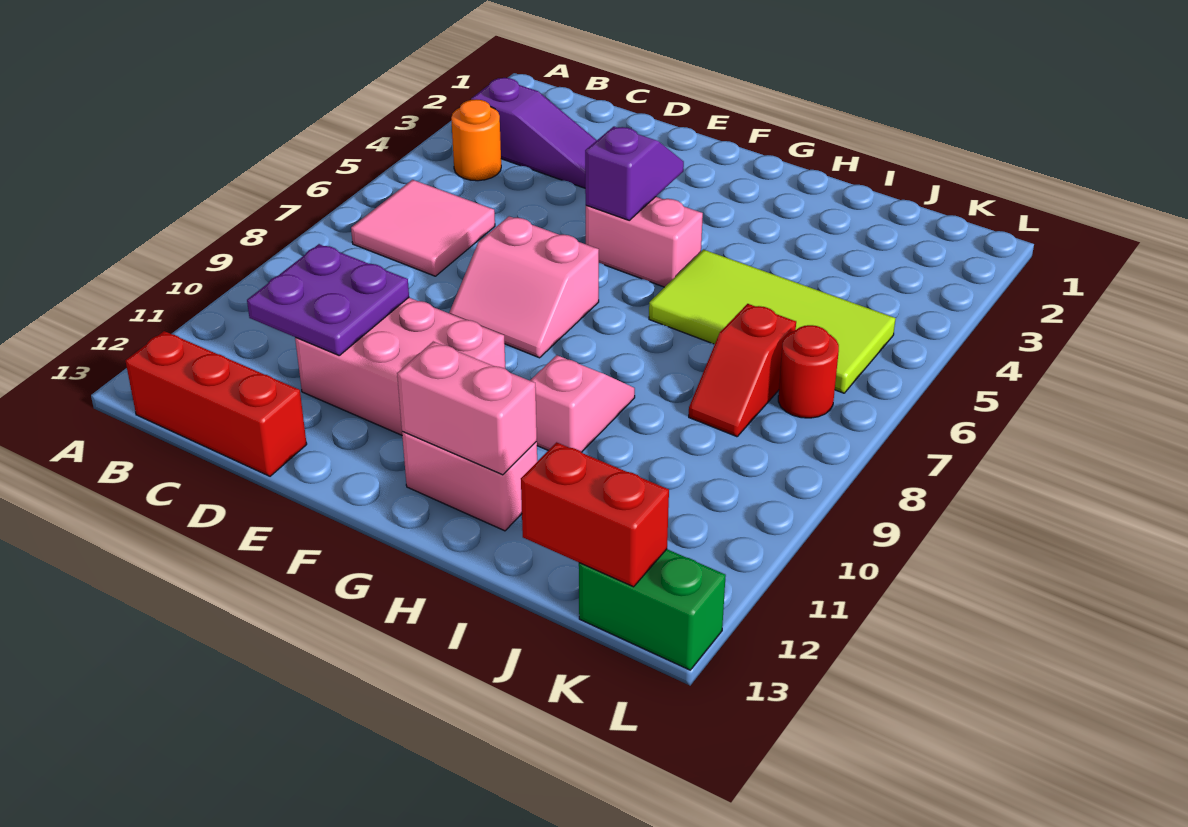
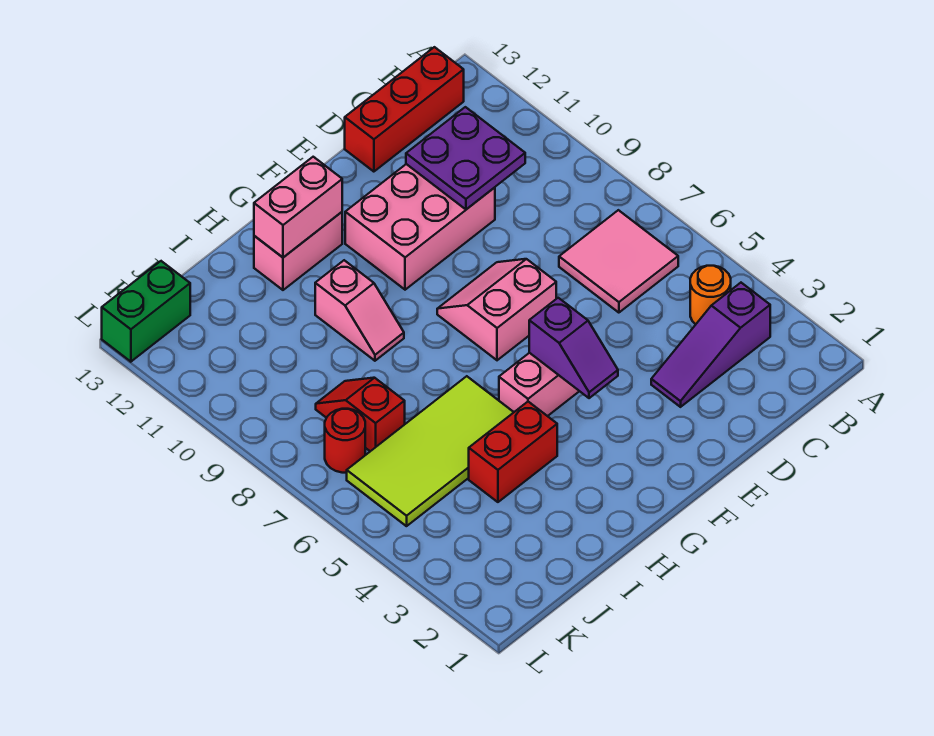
red brick J13:K13 level 2 -> red brick H4:I4 level 1

